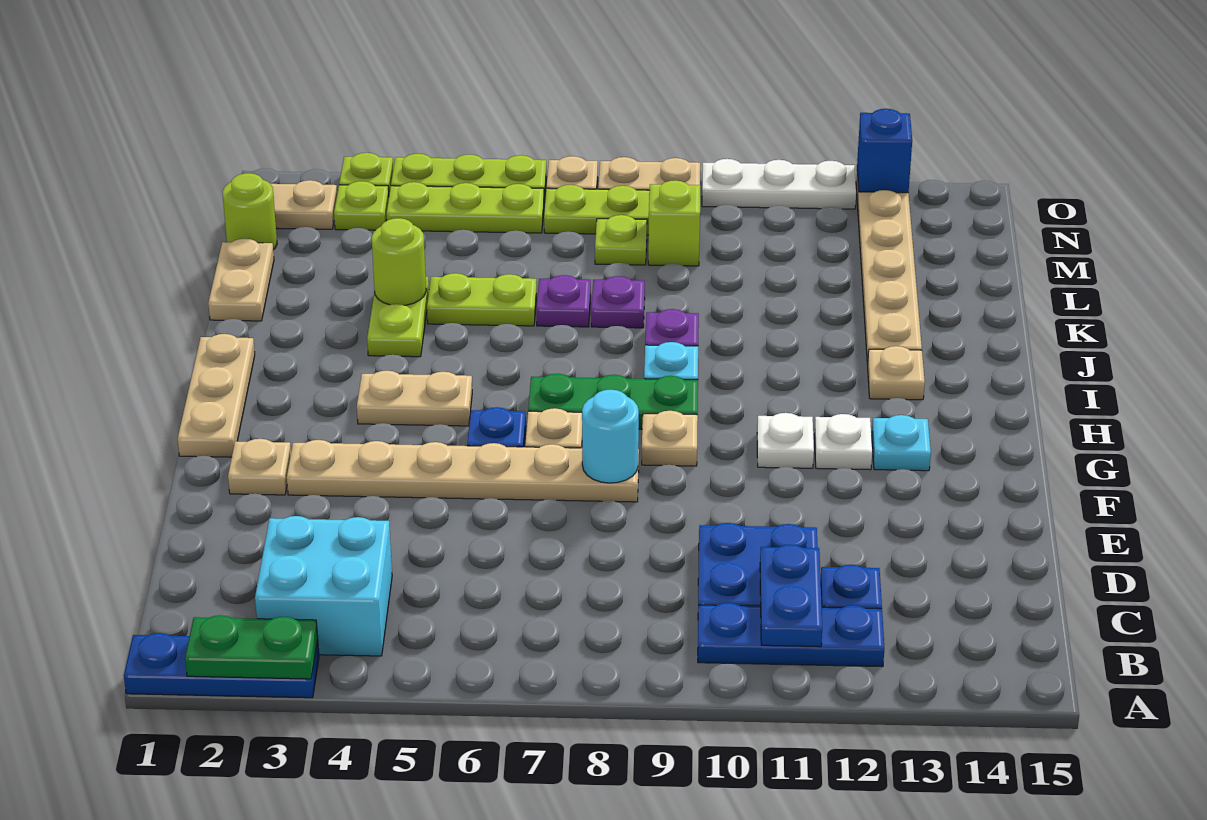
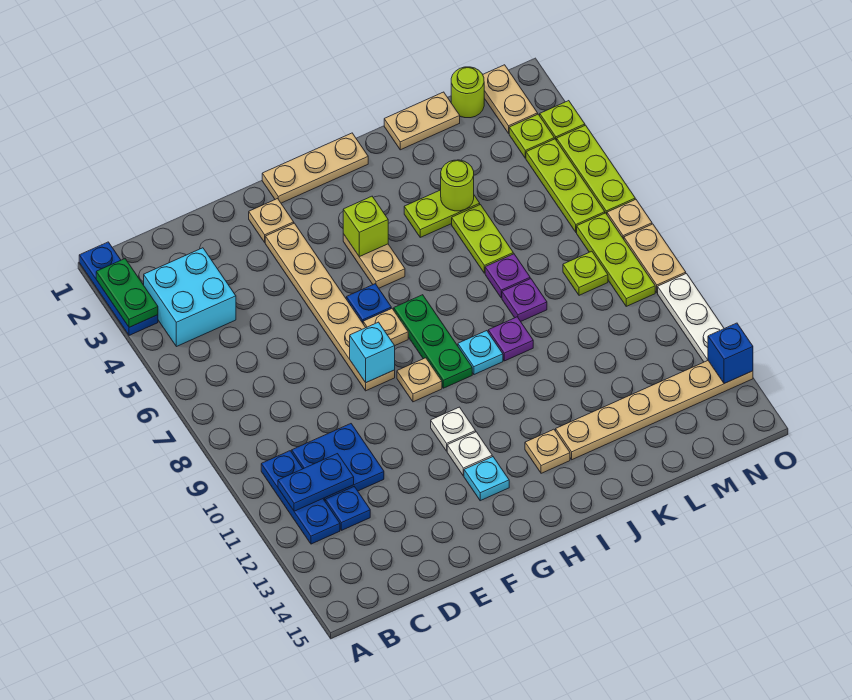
cyan round brick F8 level 2 -> cyan brick F8 level 2
lime brick M9 level 1 -> lime brick H4 level 2

